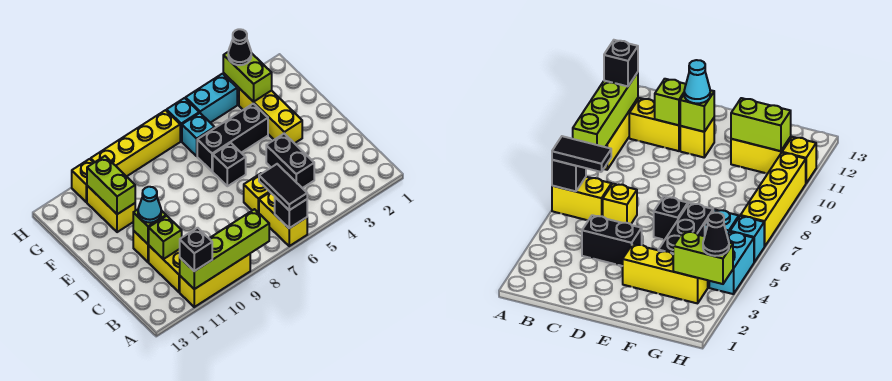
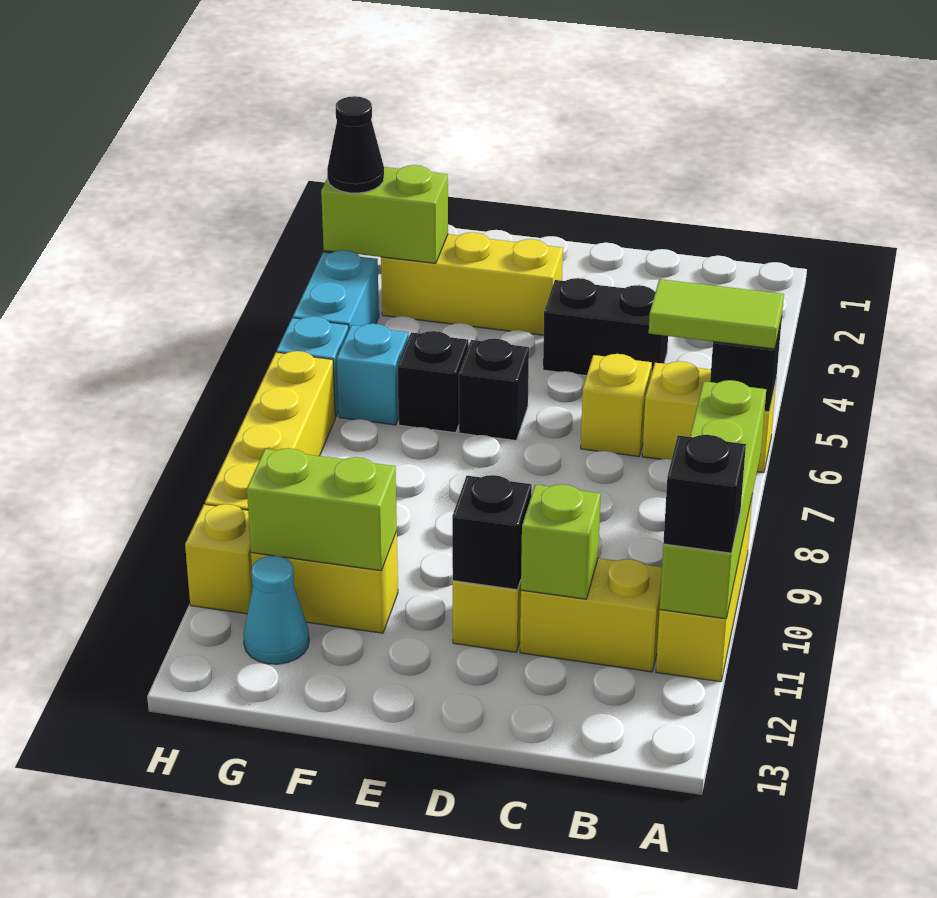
black tile A6:B6 level 3 -> lime tile A6:B6 level 3
lime brick D11 level 2 -> black brick D11 level 2
cyan cone D11 level 3 -> cyan cone G12 level 1
black brick F4:F6 level 1 -> black brick F6 level 1

